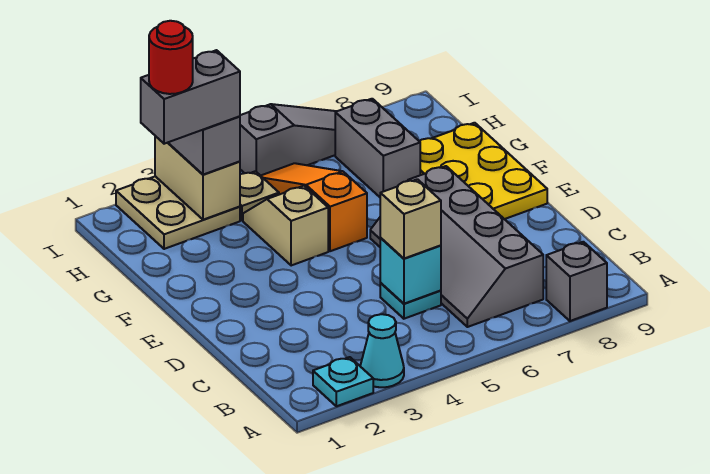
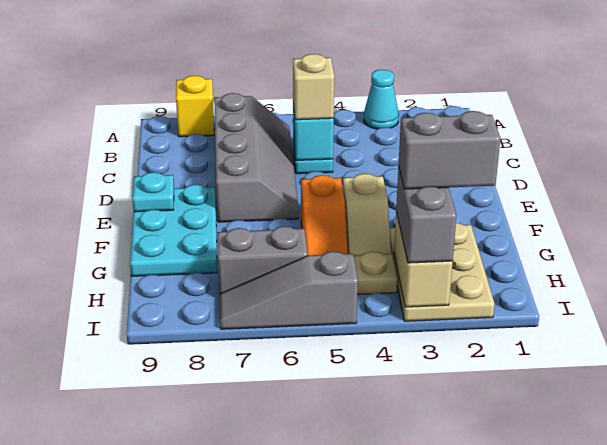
cyan plate A2 level 1 -> cyan plate E9 level 2
grey brick A8 level 1 -> yellow brick A8 level 1
yellow plate E8:G9 level 1 -> cyan plate E8:G9 level 1
orange slope F5:H5 level 1 top F -> orange slope F5:G5 level 1 top F
grey brick G7:H7 level 1 -> grey brick H6:H7 level 1
tan plate H2:I3 level 1 -> tan plate G2:I3 level 1
red round brick H2 level 5 -> none

